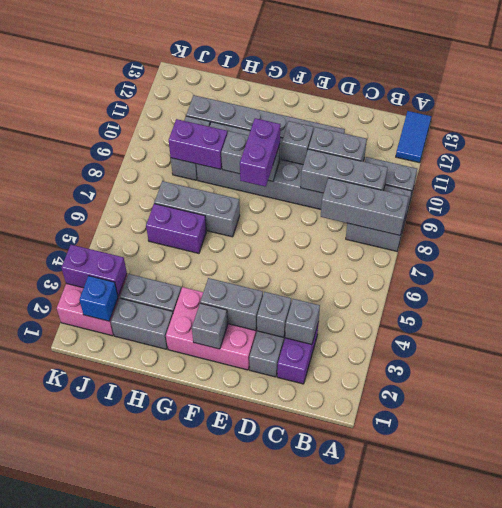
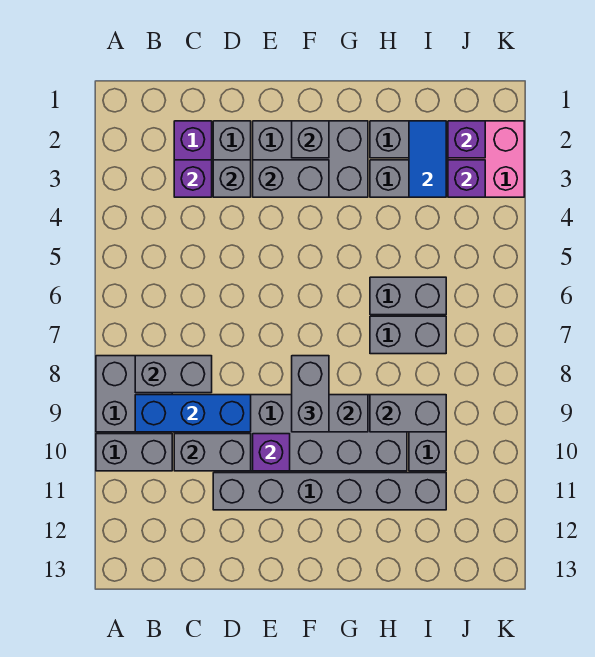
grey brick A8:C8 level 2 -> grey brick B8:C8 level 2
blue tile A12:A13 level 1 -> blue tile I2:I3 level 2
grey brick B9:D9 level 2 -> blue brick B9:D9 level 2
grey brick C3 level 2 -> purple brick C3 level 2
pink brick E2:G3 level 1 -> grey brick E2:G3 level 1
grey brick E10 level 2 -> purple brick E10 level 2
purple brick F8:F9 level 3 -> grey brick F8:F9 level 3
grey brick G7:I7 level 1 -> grey brick H7:I7 level 1
purple brick H6:I6 level 1 -> grey brick H6:I6 level 1
purple brick H9:I9 level 2 -> grey brick H9:I9 level 2
blue brick J2 level 2 -> purple brick J2 level 2
purple brick J3:K3 level 2 -> purple brick J3 level 2

